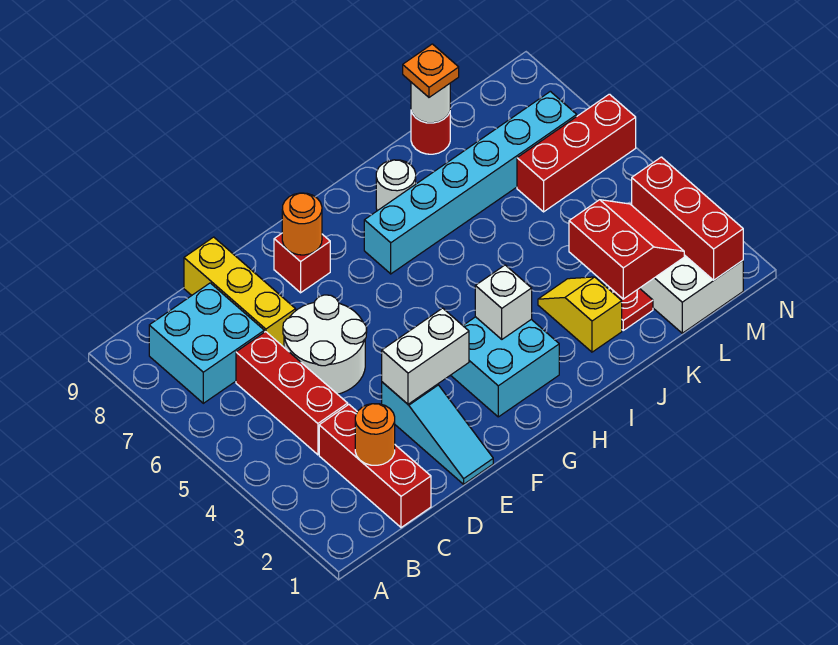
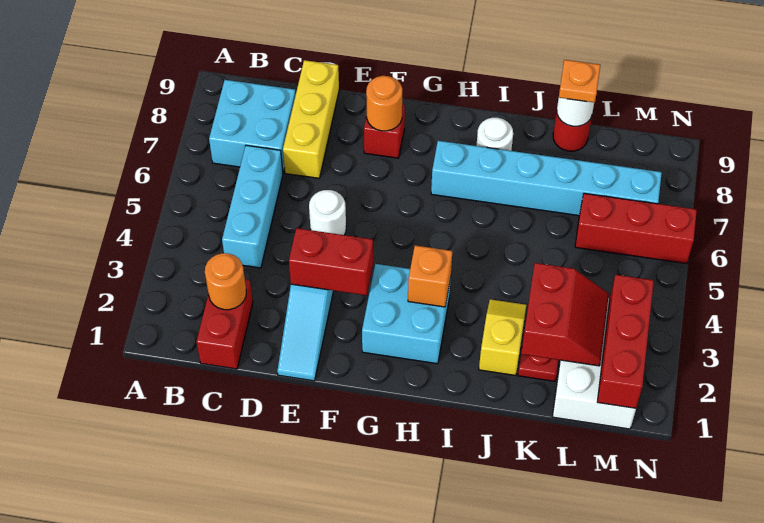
red brick C1:C3 level 1 -> red brick C1:C2 level 1
red brick C4:C6 level 1 -> cyan brick C4:C6 level 1
white round brick D5:E6 level 1 -> white round brick E5 level 1
white brick E3:F3 level 2 -> red brick E3:F3 level 2
white brick H3 level 2 -> orange brick H3 level 2

